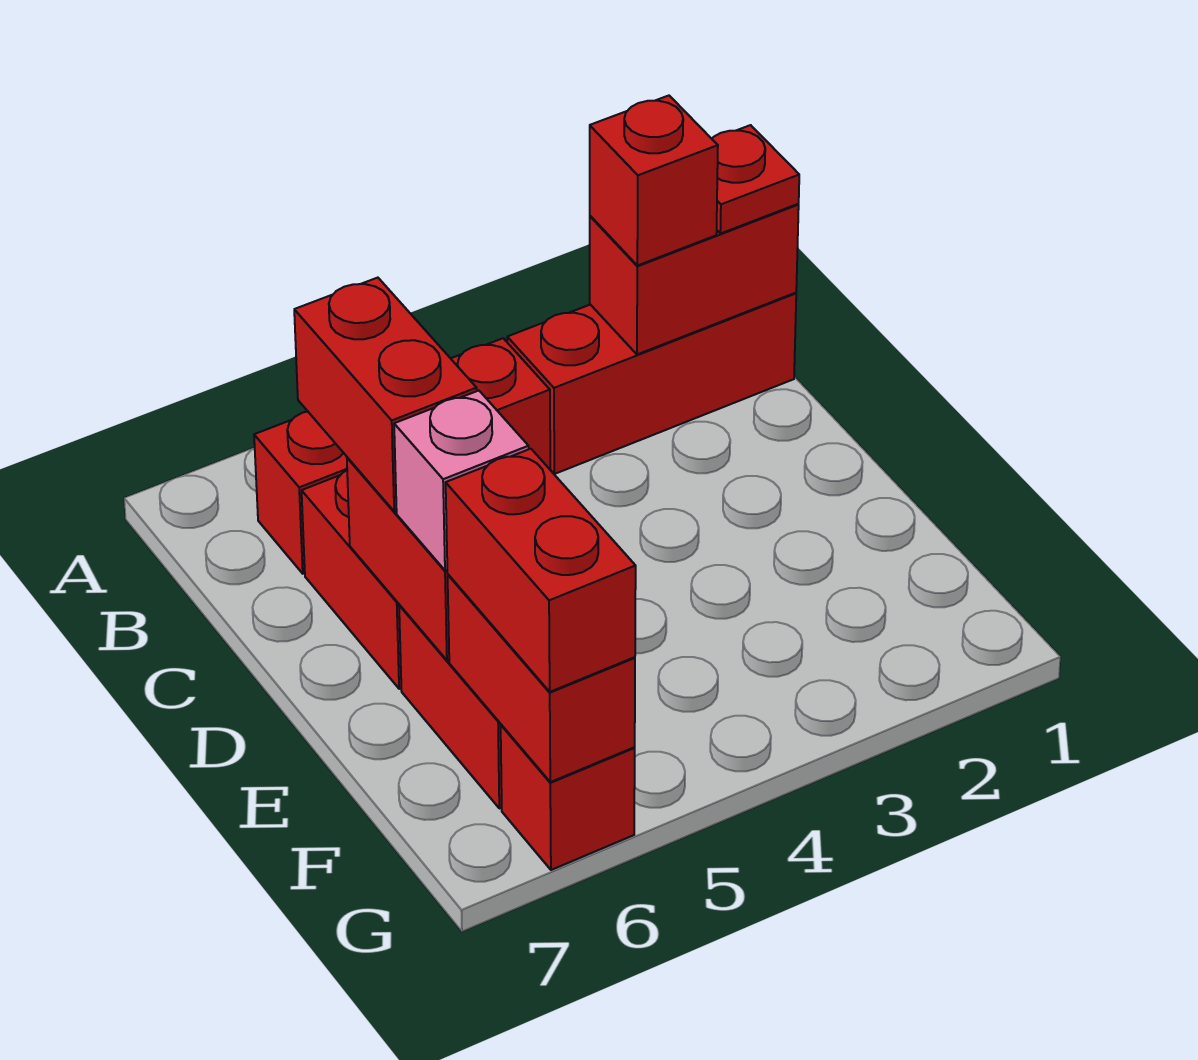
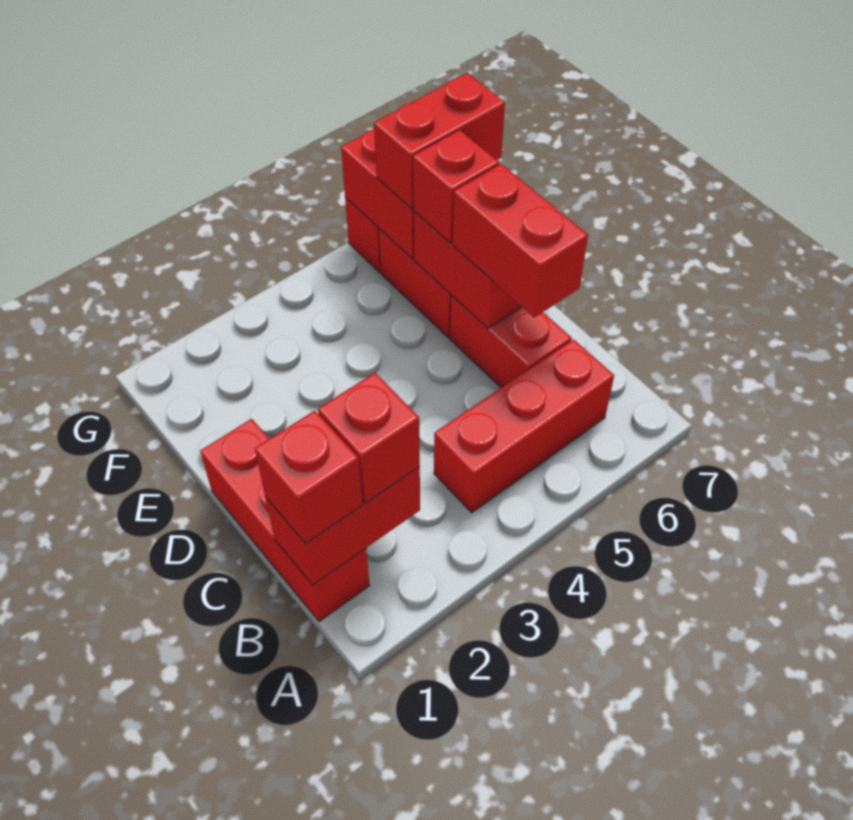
red brick B1:B3 level 1 -> red brick B1:D1 level 1
red plate B1 level 3 -> red brick B1 level 3
pink brick E6 level 3 -> red brick E6 level 3
red brick F6:G6 level 3 -> red brick F6:F7 level 3

